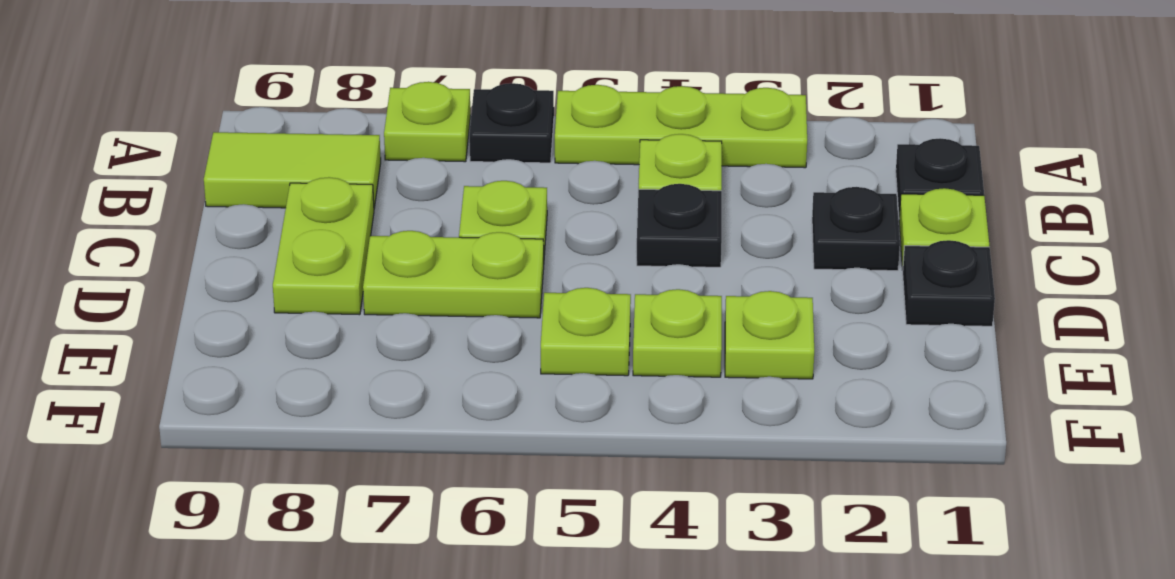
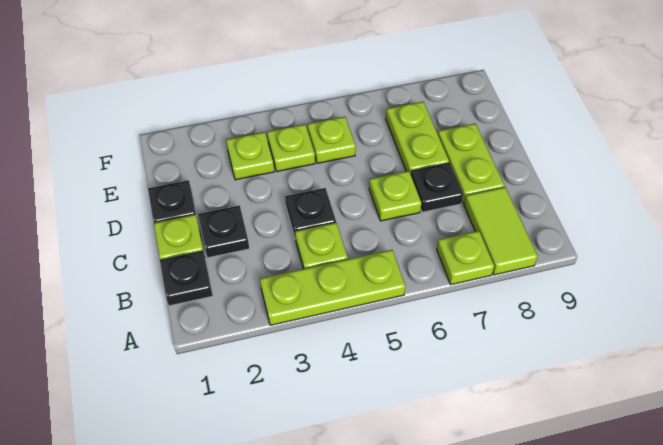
black plate A6 level 1 -> black plate C7 level 1
lime tile B8:B9 level 1 -> lime tile A8:B8 level 1
lime plate D6:D7 level 1 -> lime plate D7:E7 level 1

